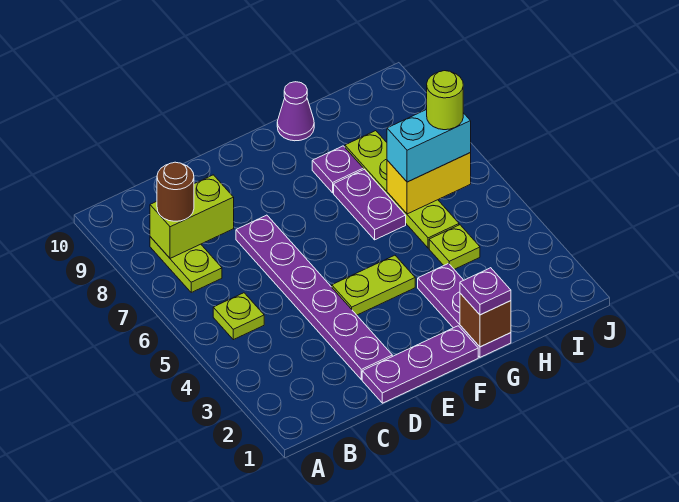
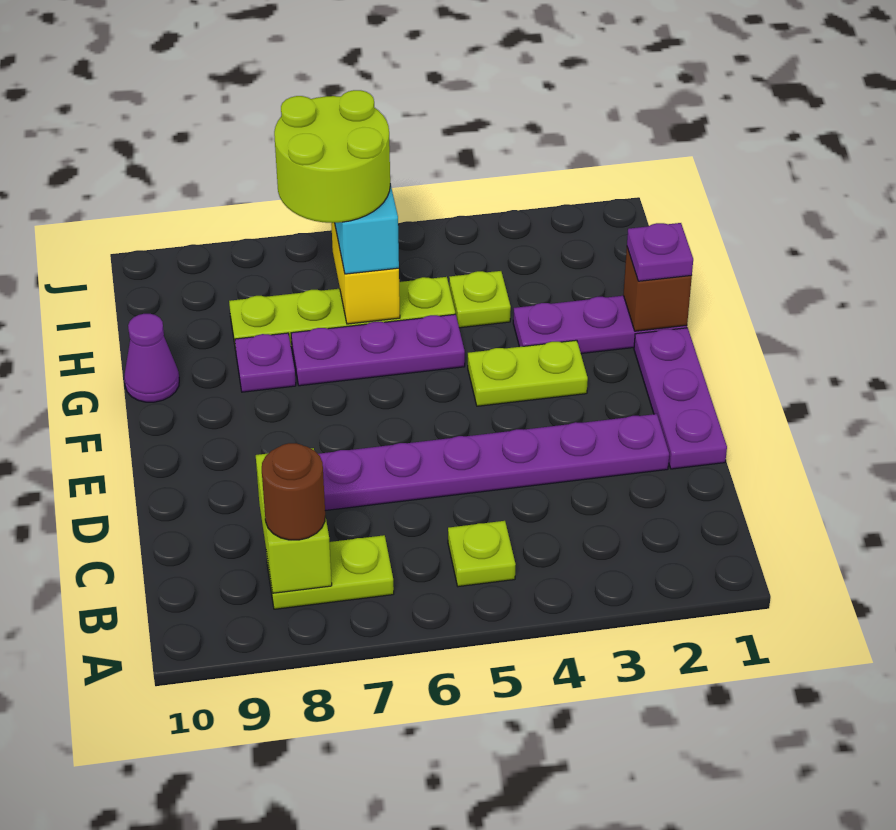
lime plate E4:F4 level 1 -> lime plate F3:F4 level 1
purple plate G6:G7 level 1 -> purple plate G5:G7 level 1
lime round brick I6 level 4 -> lime round brick H6:I7 level 4

